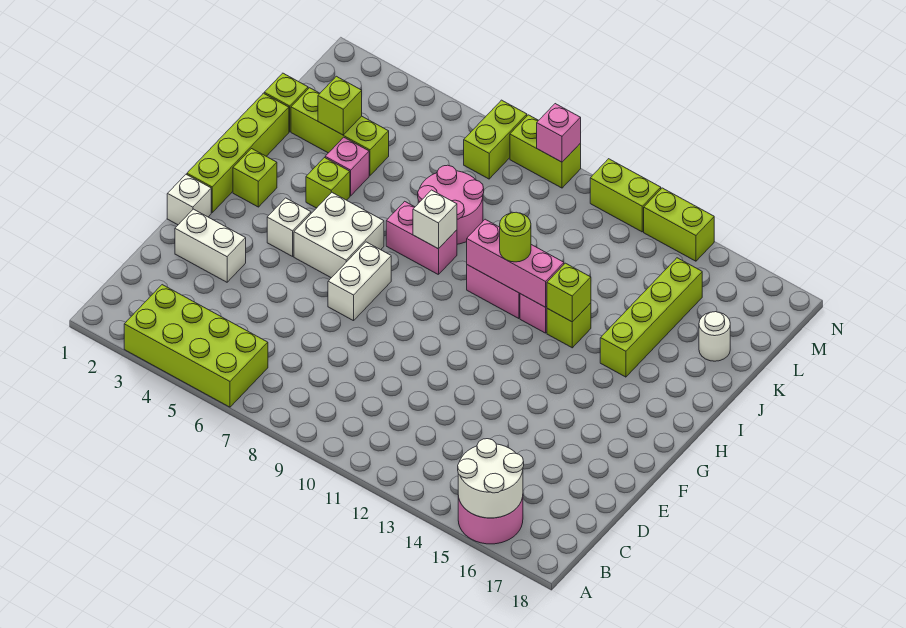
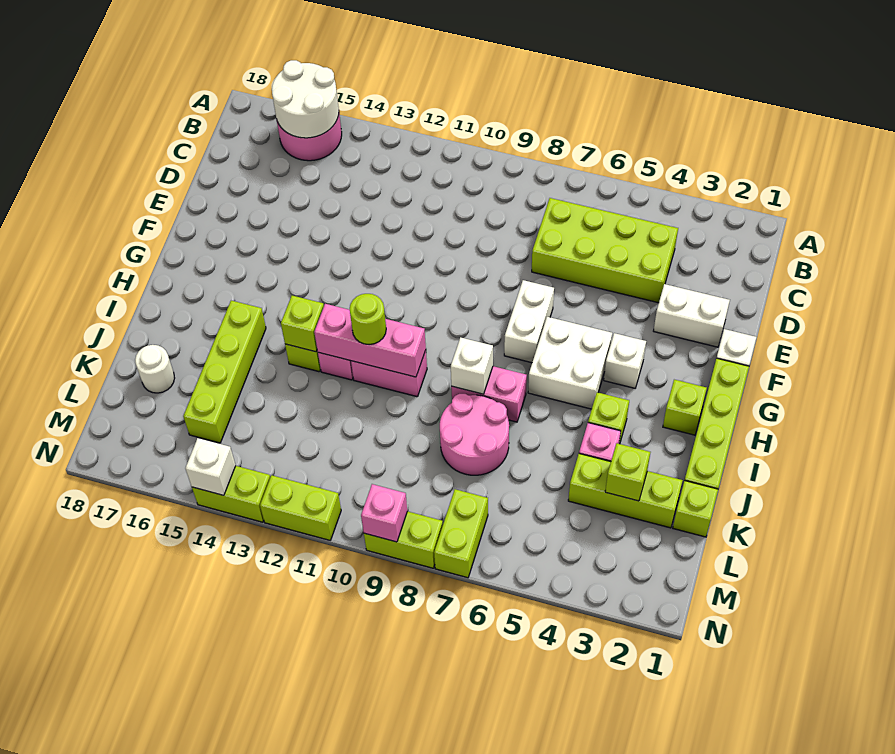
lime brick A3:B6 level 1 -> lime brick C4:D7 level 1
none -> white brick N14 level 2

